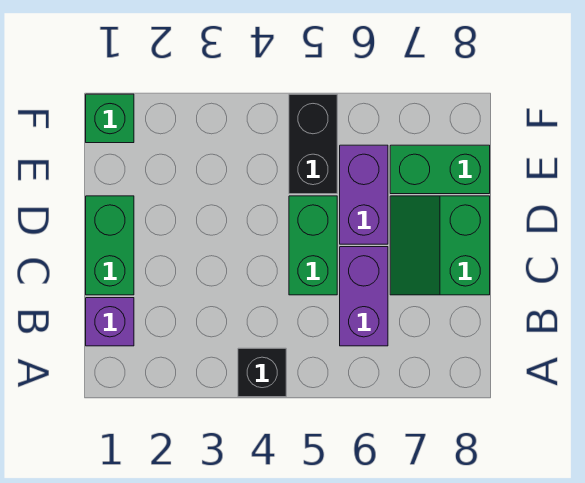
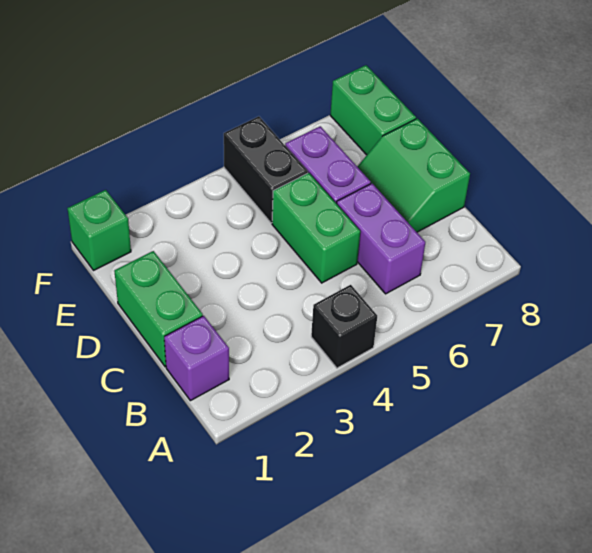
green brick E7:E8 level 1 -> green brick E8:F8 level 1

